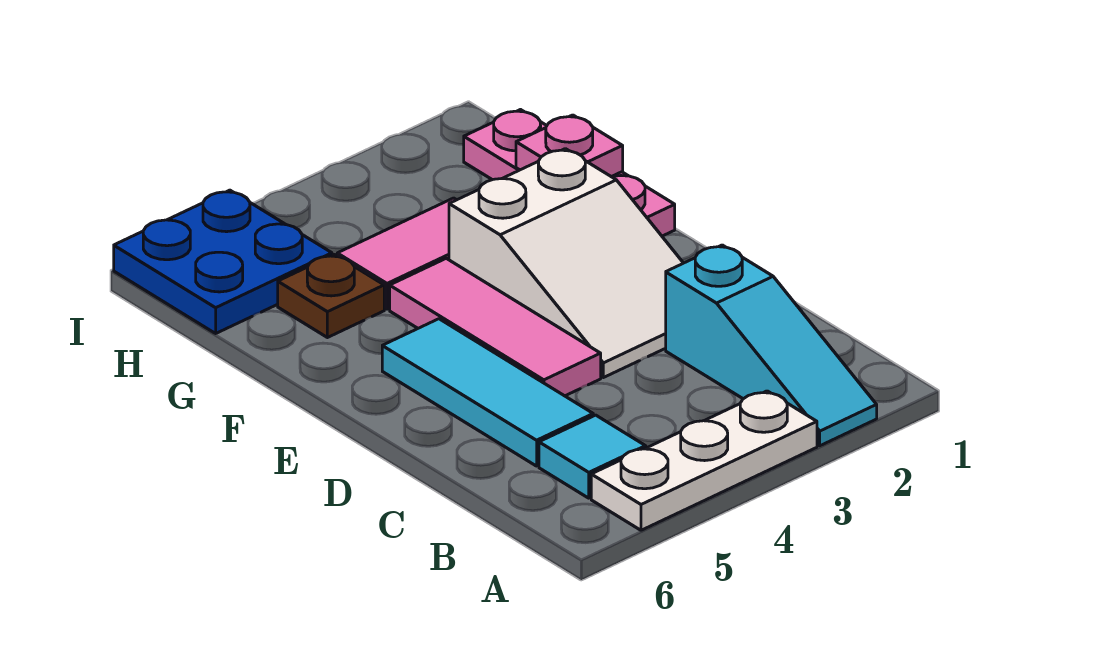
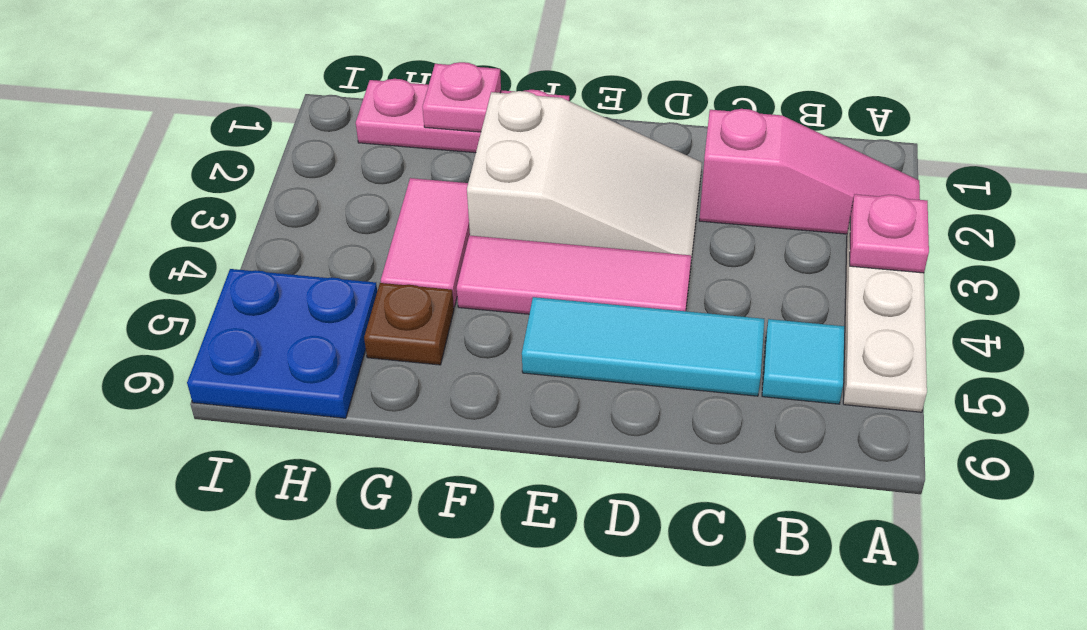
cyan slope A2:C2 level 1 top C -> pink slope A2:C2 level 1 top C
none -> pink plate A3 level 2

